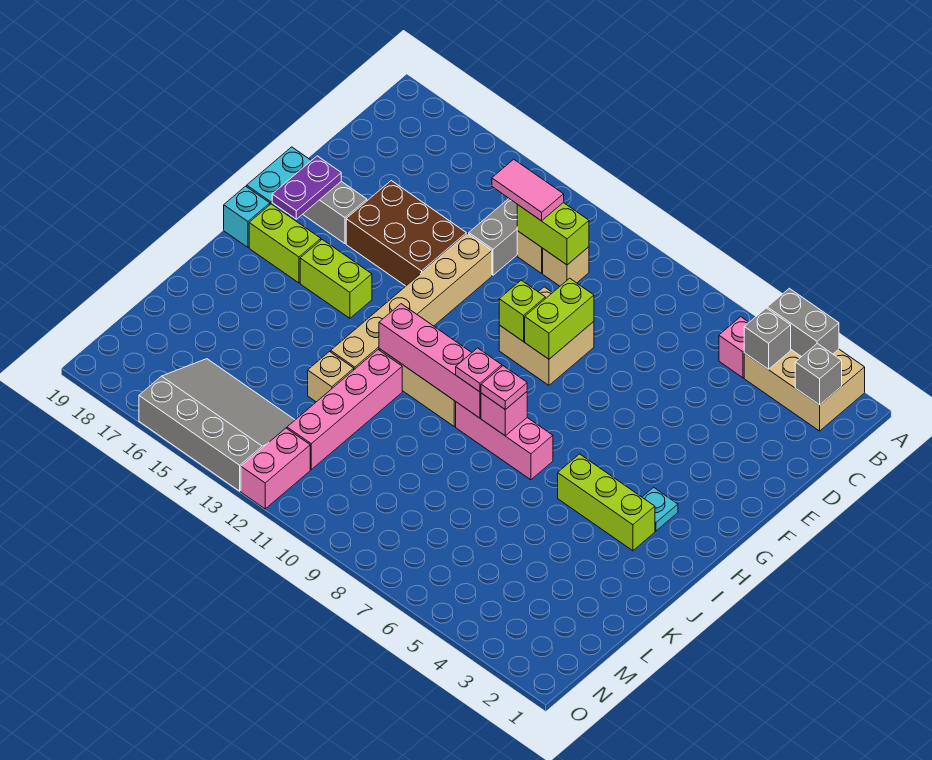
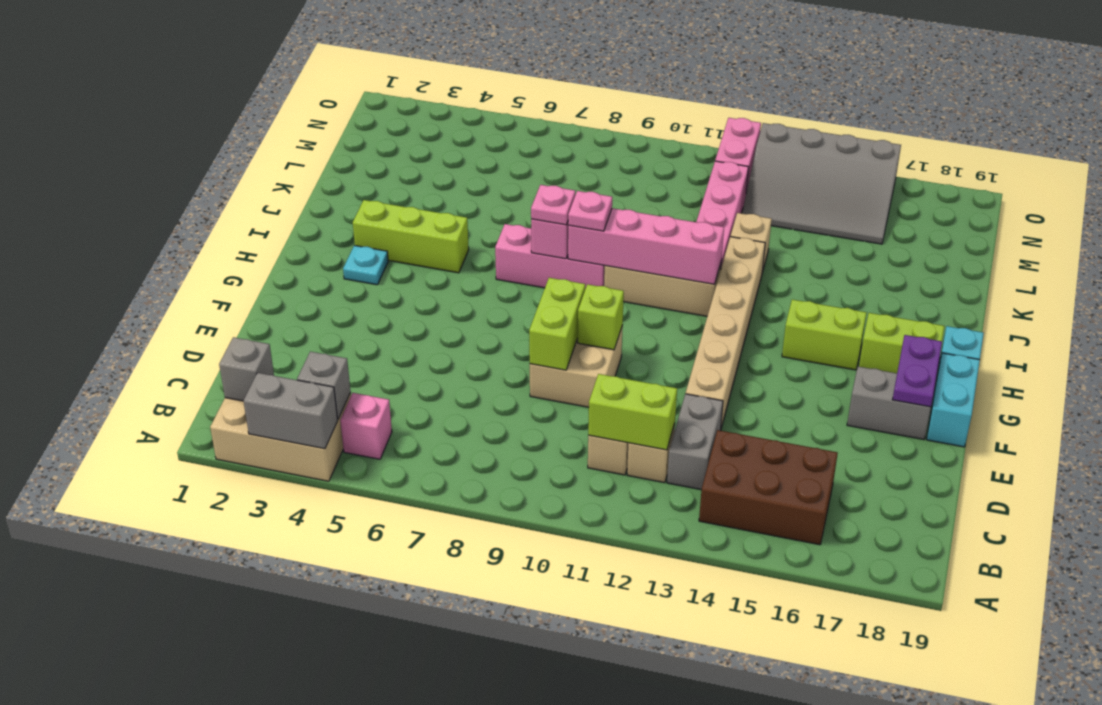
pink tile C12:C13 level 3 -> none
brown brick E14:F16 level 1 -> brown brick B14:C16 level 1

